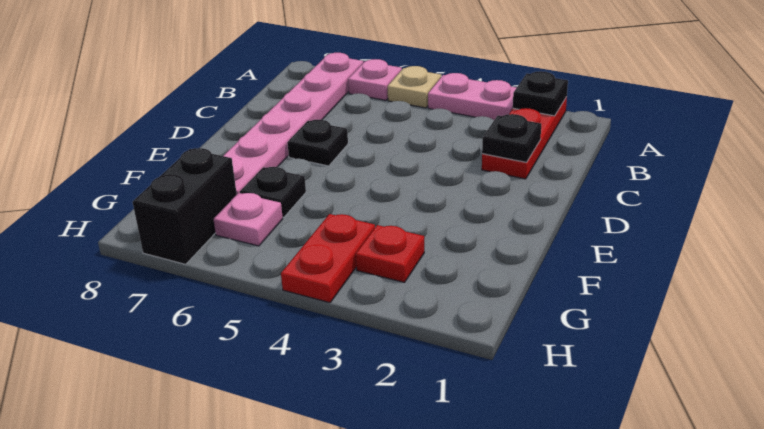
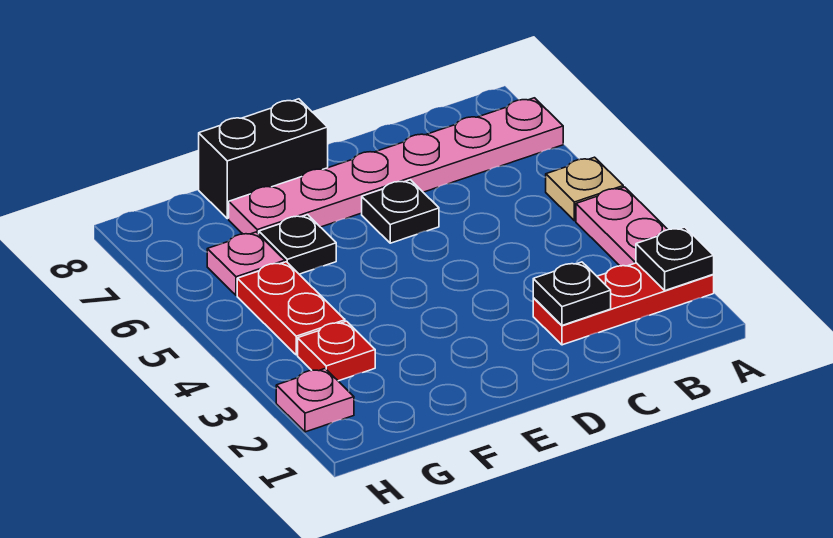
pink plate A6 level 1 -> pink plate H2 level 1
red plate G4:H4 level 1 -> red plate G4:G5 level 1
black brick G7:H7 level 1 -> black brick E8:F8 level 1

